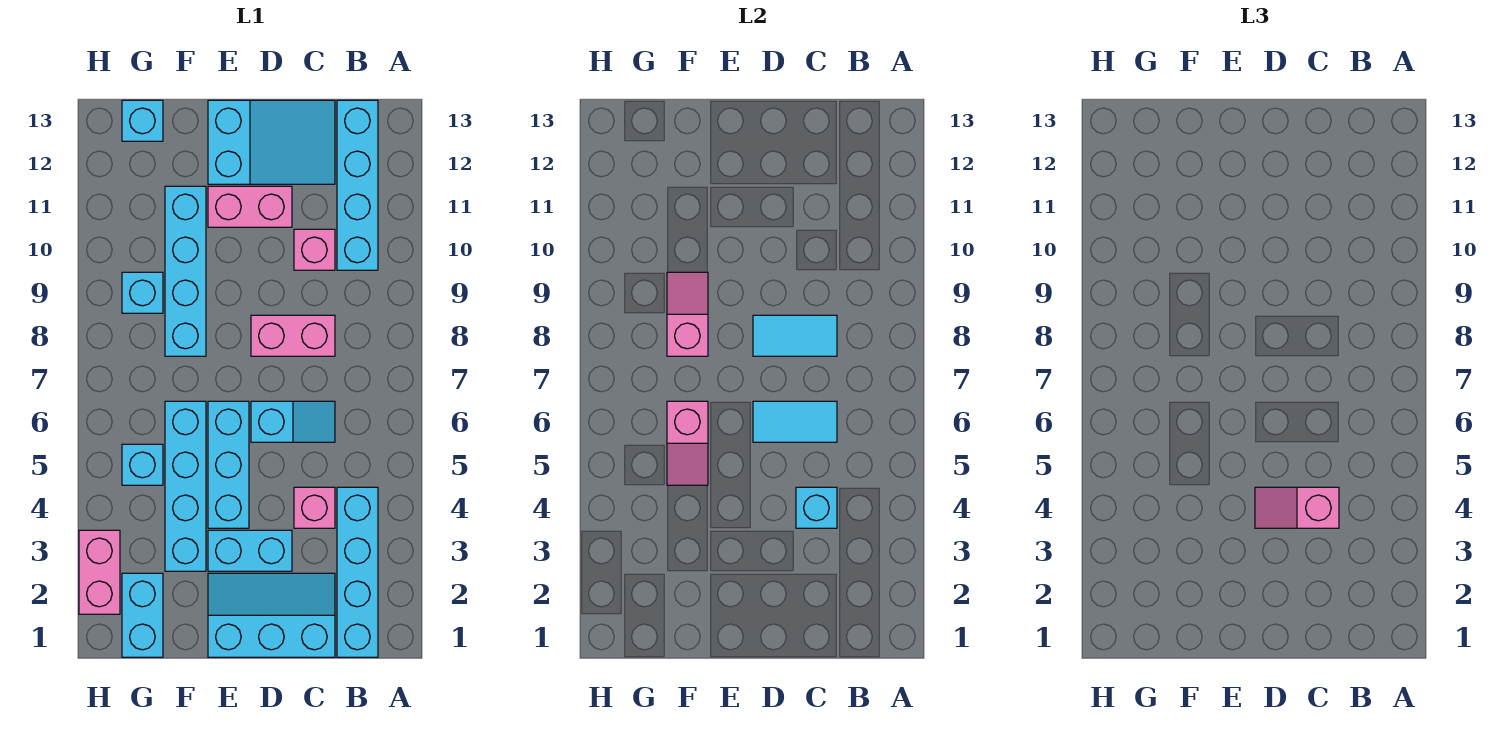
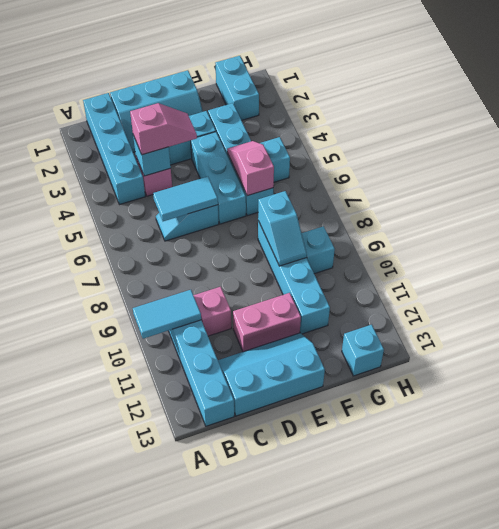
pink brick C8:D8 level 1 -> none
cyan tile C8:D8 level 2 -> cyan tile A10:B10 level 2
cyan slope C12:E13 level 1 top E -> cyan slope C12:E13 level 1 top 13
pink slope F8:F9 level 2 top 8 -> cyan slope F8:F9 level 2 top 8
pink brick H2:H3 level 1 -> none

